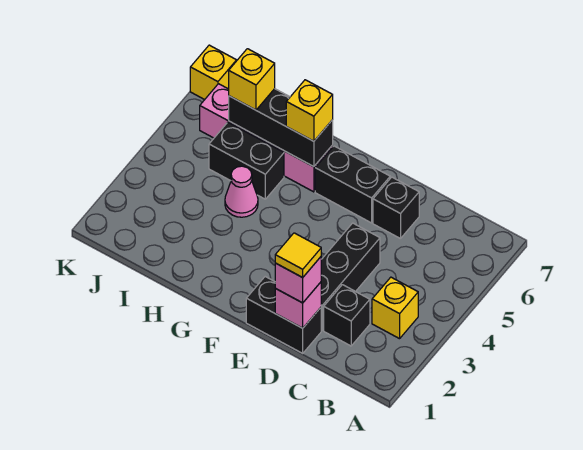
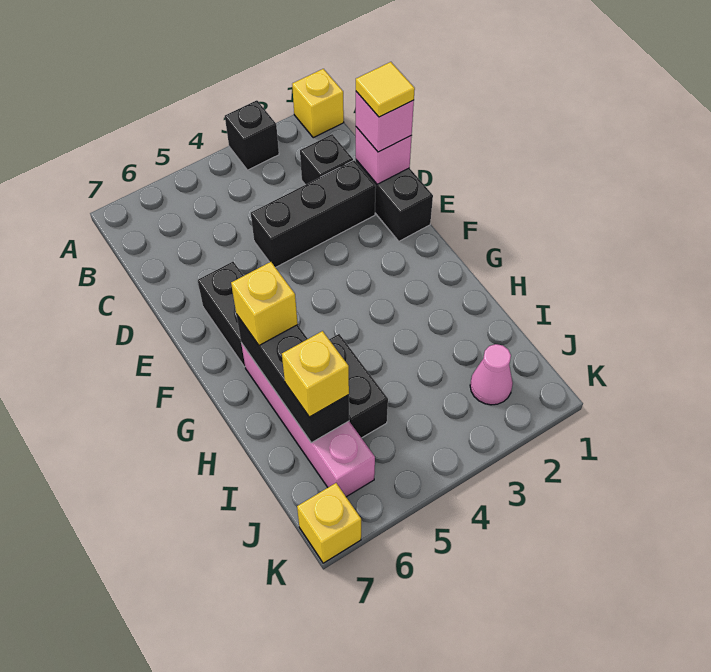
yellow brick B3 level 1 -> yellow brick A1 level 1
black brick D6 level 1 -> black brick A3 level 1
pink cone H4 level 1 -> pink cone J2 level 1

